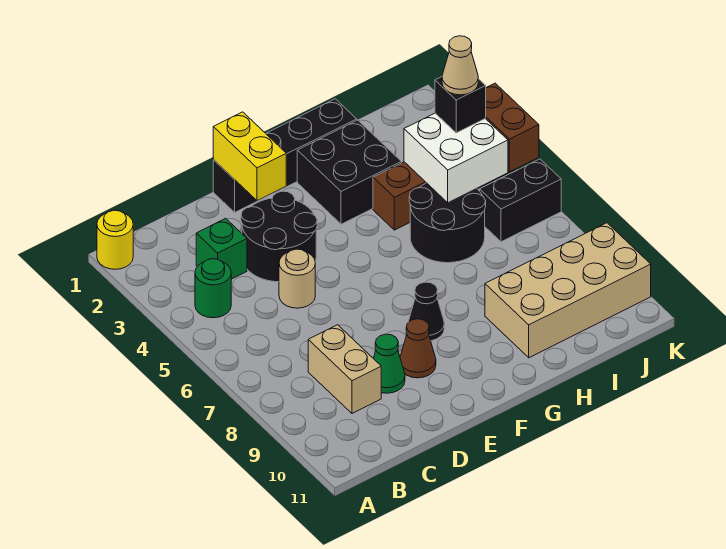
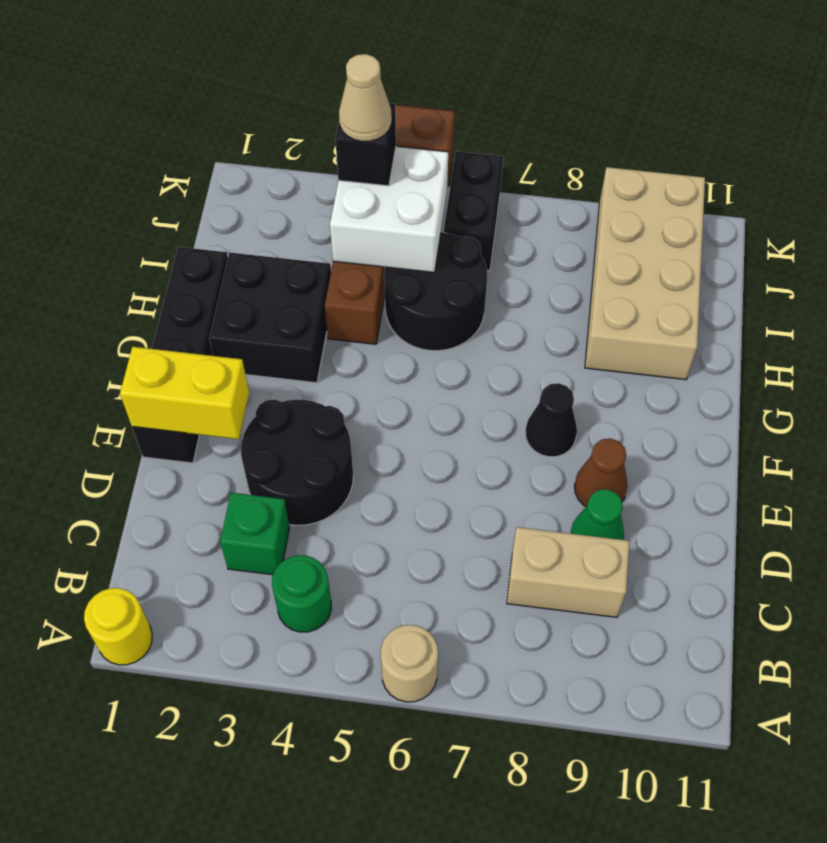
tan round brick D5 level 1 -> tan round brick A6 level 1

